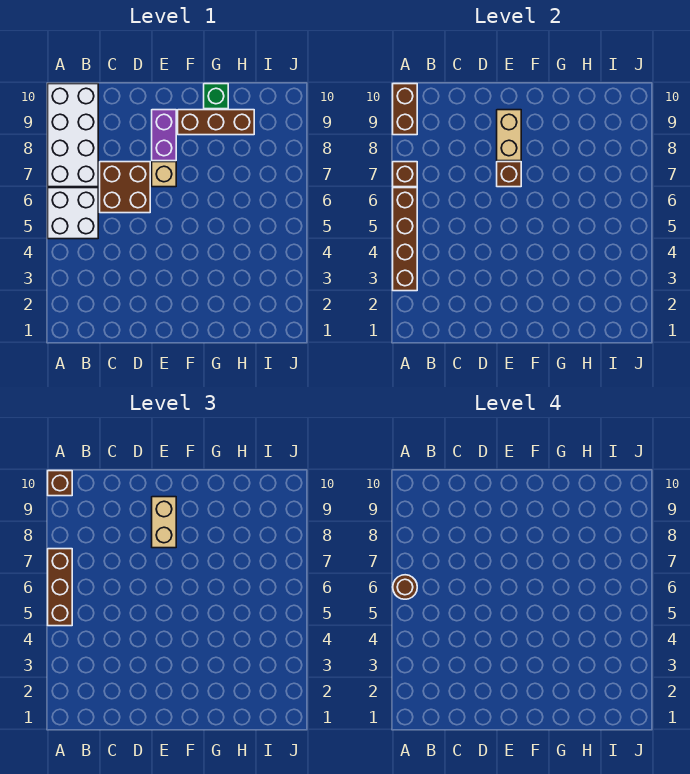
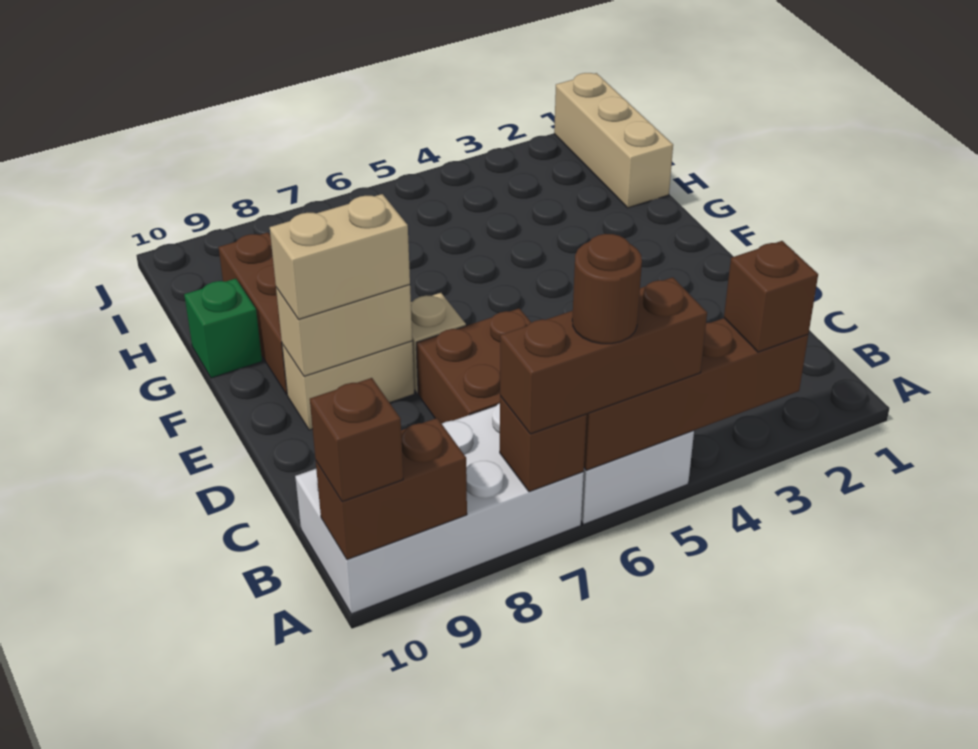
brown brick E7 level 2 -> brown brick A3 level 3
purple brick E8:E9 level 1 -> tan brick E8:E9 level 1
none -> tan brick H1:J1 level 1

